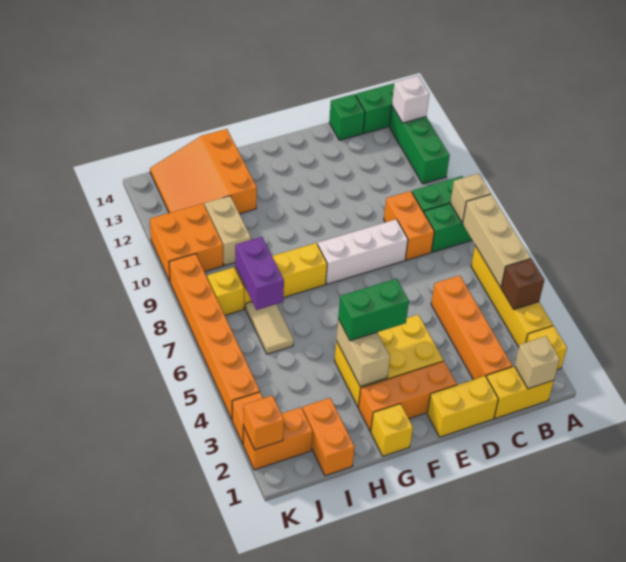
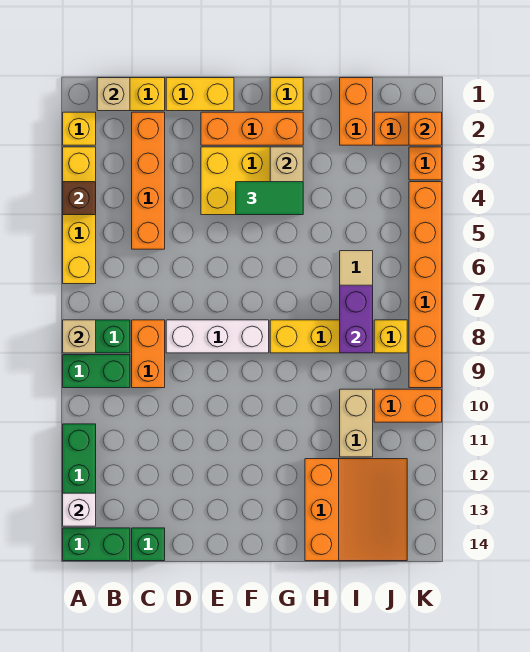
tan brick A5:A7 level 2 -> none
green brick F4:G4 level 3 -> green tile F4:G4 level 3
orange brick J10:K11 level 1 -> orange brick J10:K10 level 1

